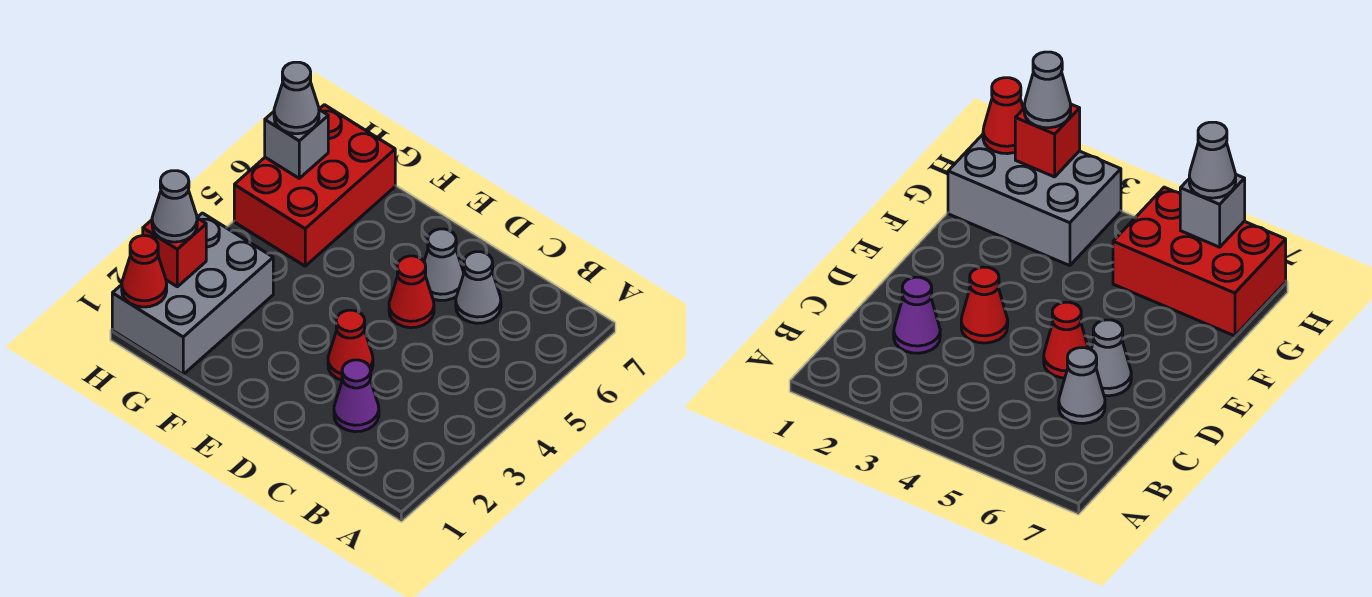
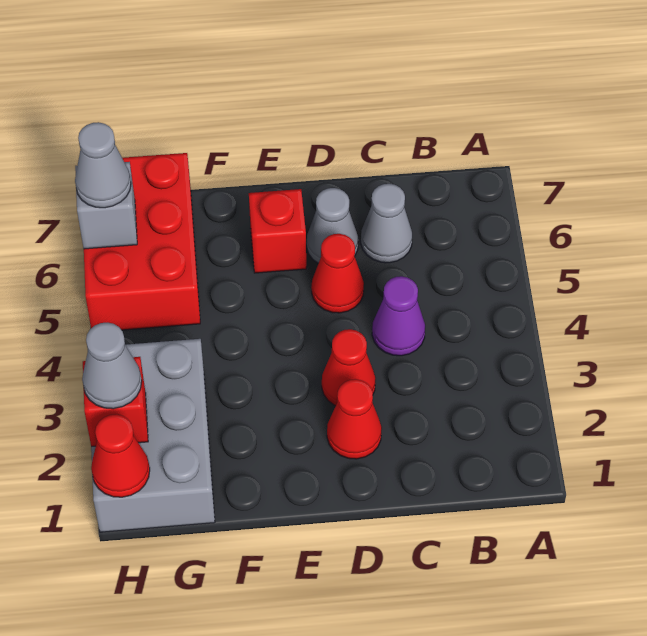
purple cone C2 level 1 -> purple cone C4 level 1
none -> red cone D2 level 1
none -> red brick E6 level 1

